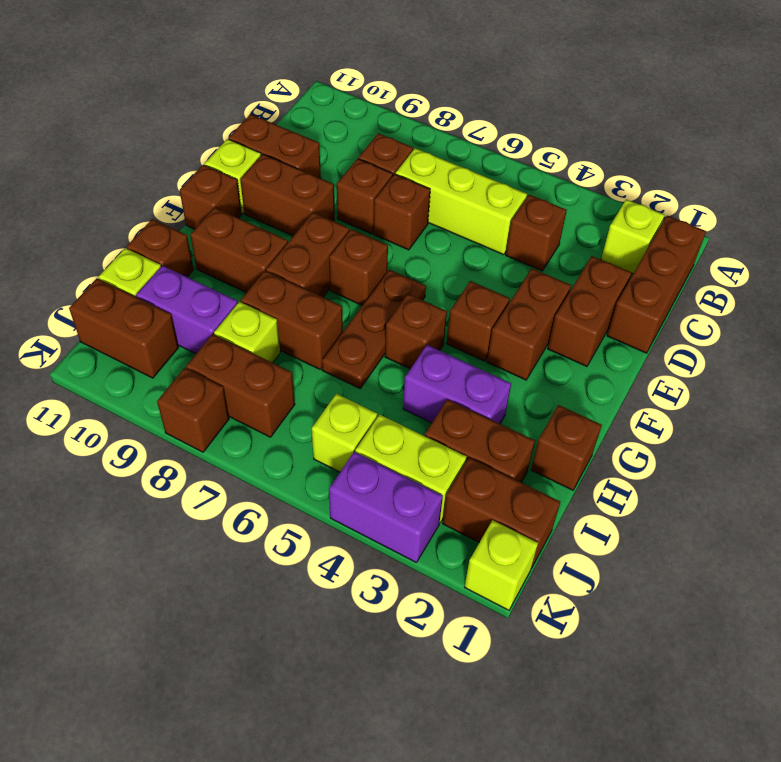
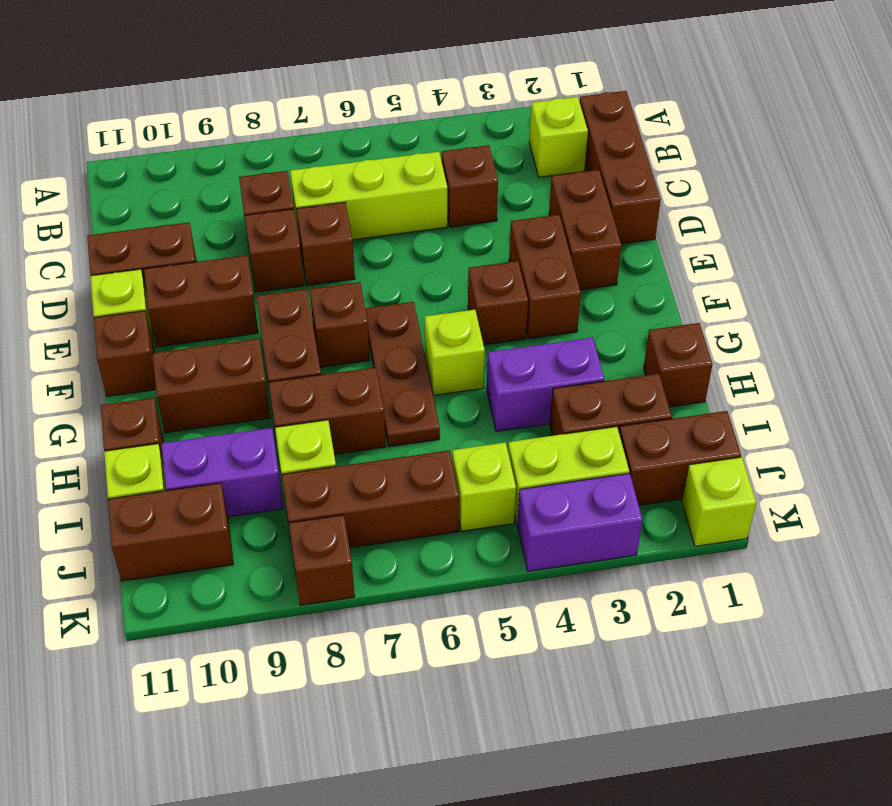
brown brick G5 level 1 -> lime brick G5 level 1
brown brick J7:J8 level 1 -> brown brick J6:J8 level 1

